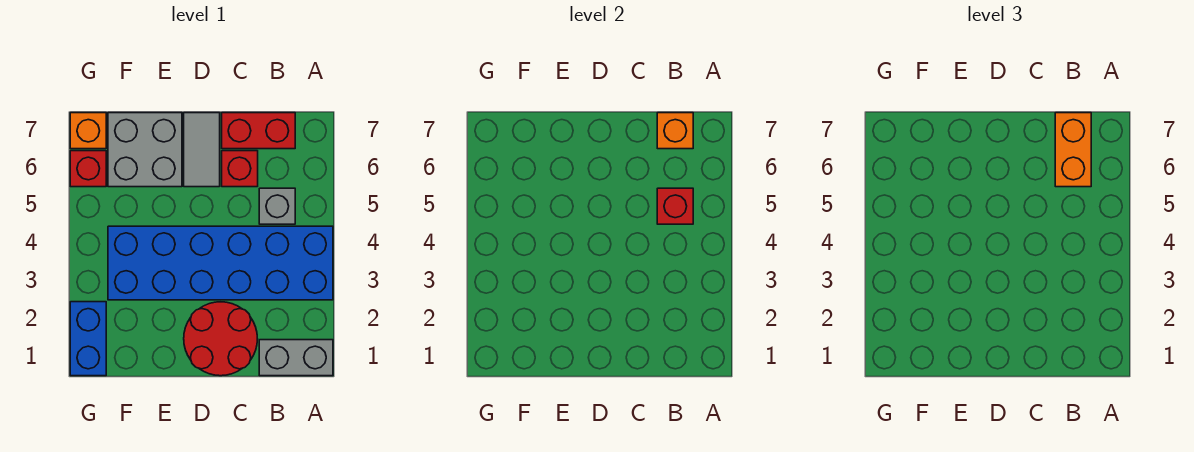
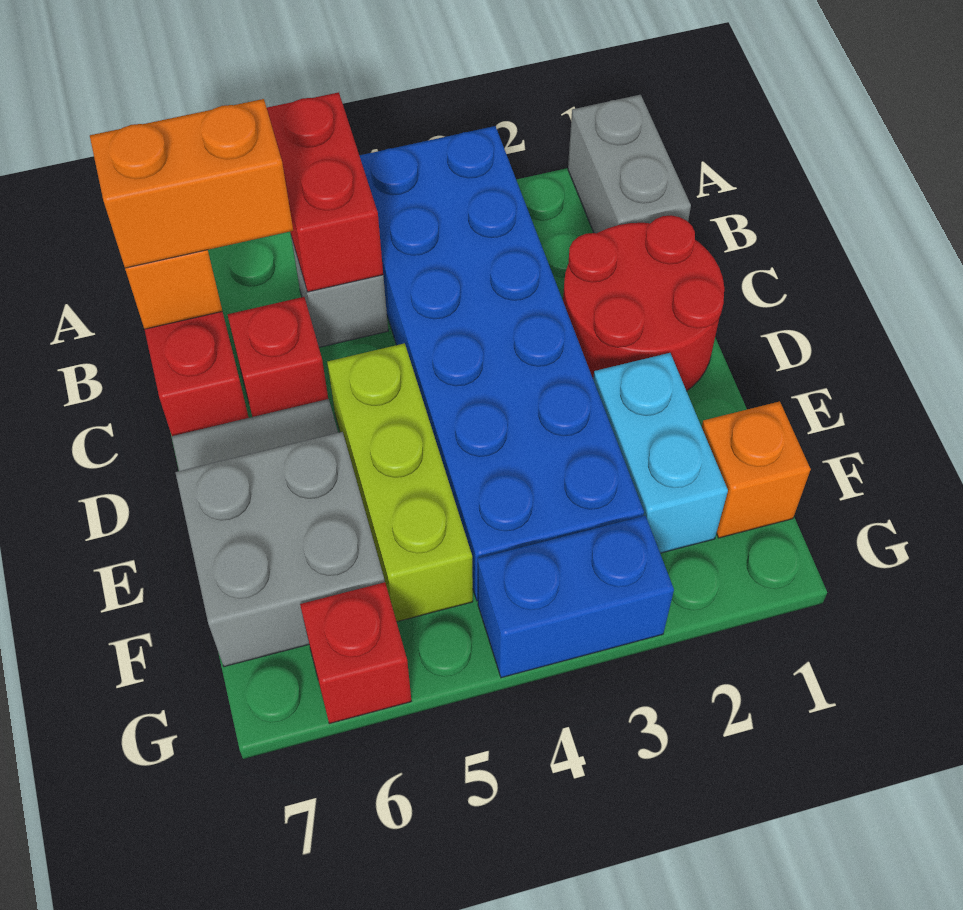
red brick B5 level 2 -> red brick A5:B5 level 2
none -> lime brick D5:F5 level 1
none -> cyan brick E2:F2 level 1
blue brick G1:G2 level 1 -> blue brick G3:G4 level 1
orange brick G7 level 1 -> orange brick F1 level 1

